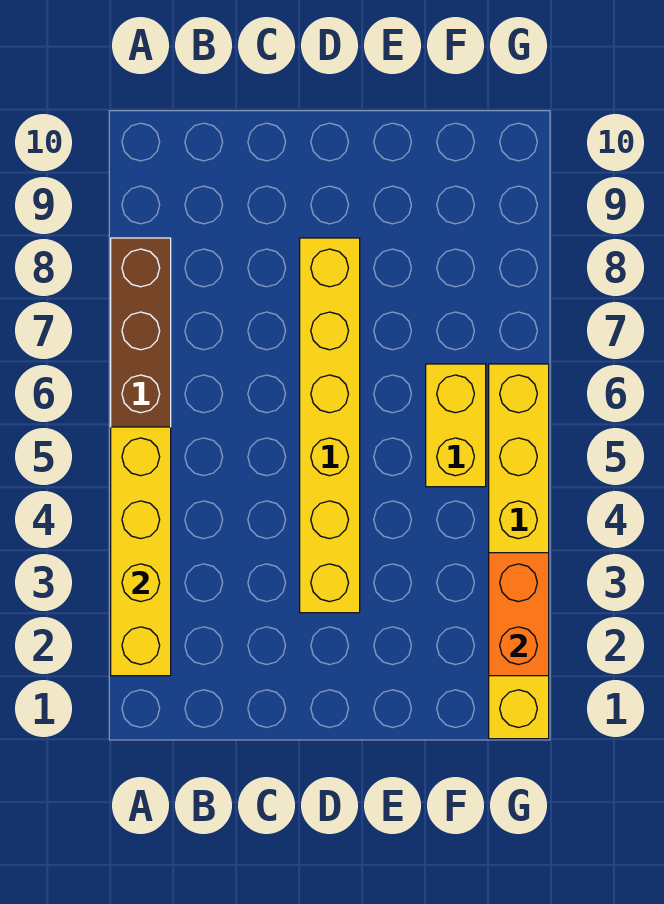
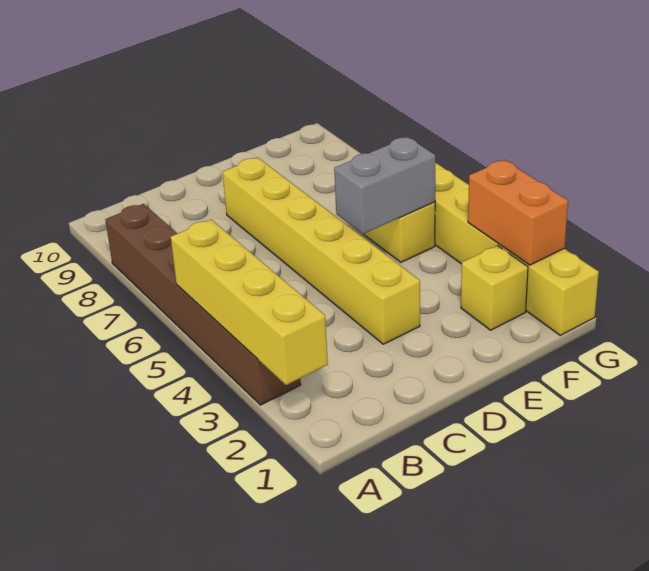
none -> grey brick E5:F5 level 2
none -> yellow brick F2 level 1

